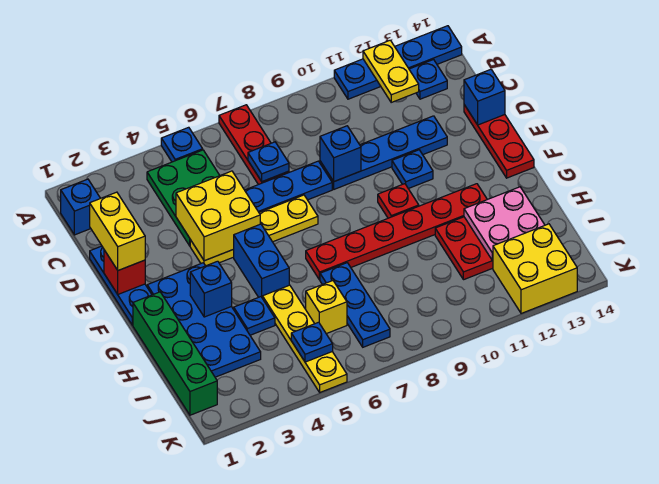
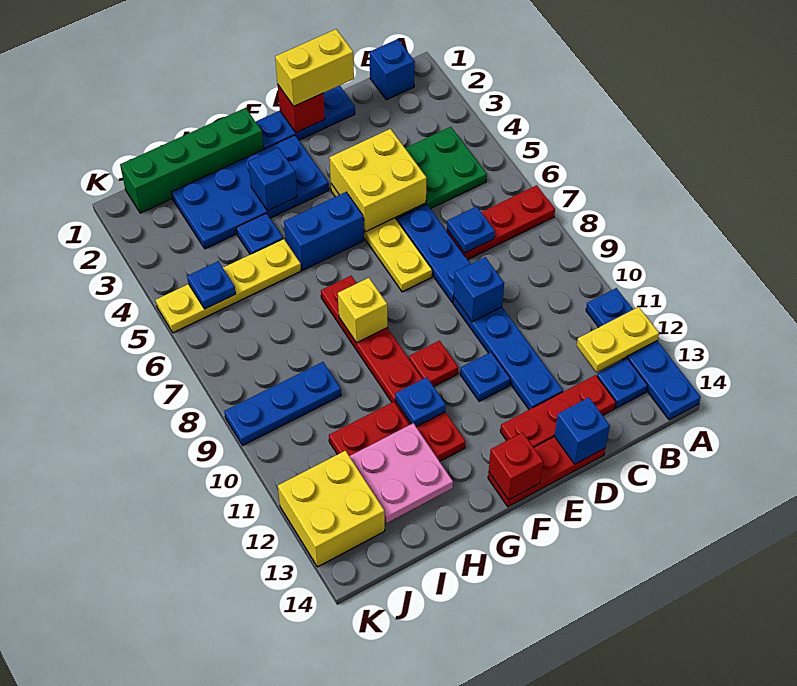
blue plate A5 level 1 -> blue plate G11 level 2
none -> red plate C13:E13 level 1
none -> red brick F14 level 2
blue plate H7:J7 level 1 -> blue plate I9:K9 level 1
yellow brick I6 level 1 -> yellow brick G8 level 2

